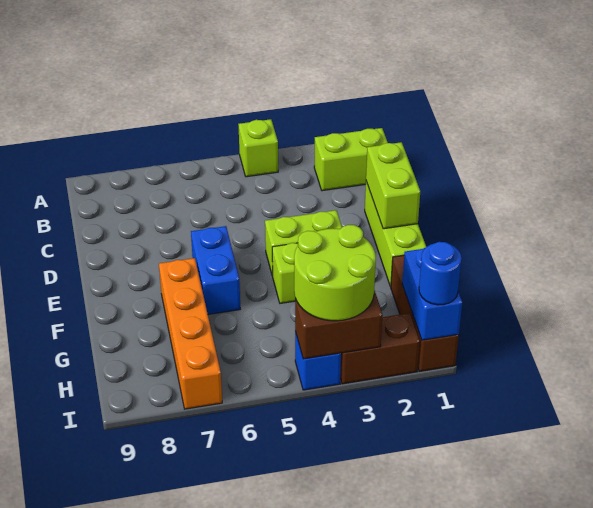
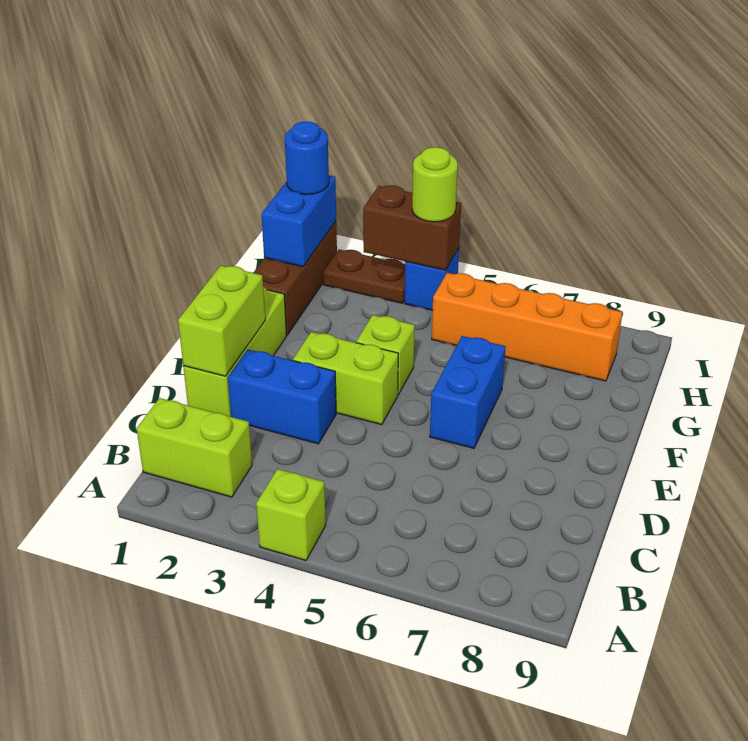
none -> blue brick D2:D3 level 1
orange brick F7:I7 level 1 -> orange brick H5:H8 level 1
lime round brick H3:I4 level 3 -> lime round brick I4 level 3
brown brick I2:I3 level 1 -> brown plate I2:I3 level 1

